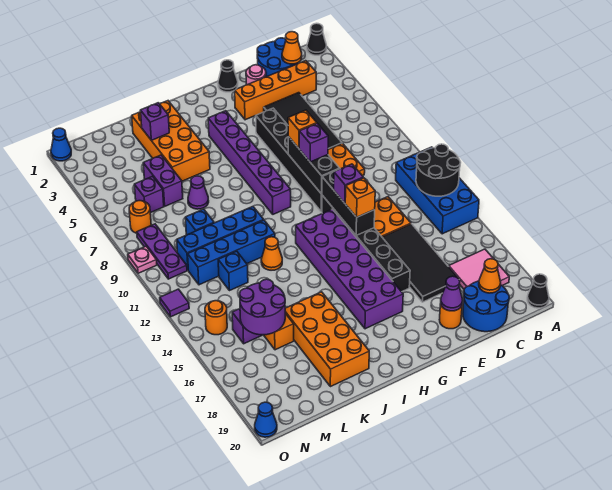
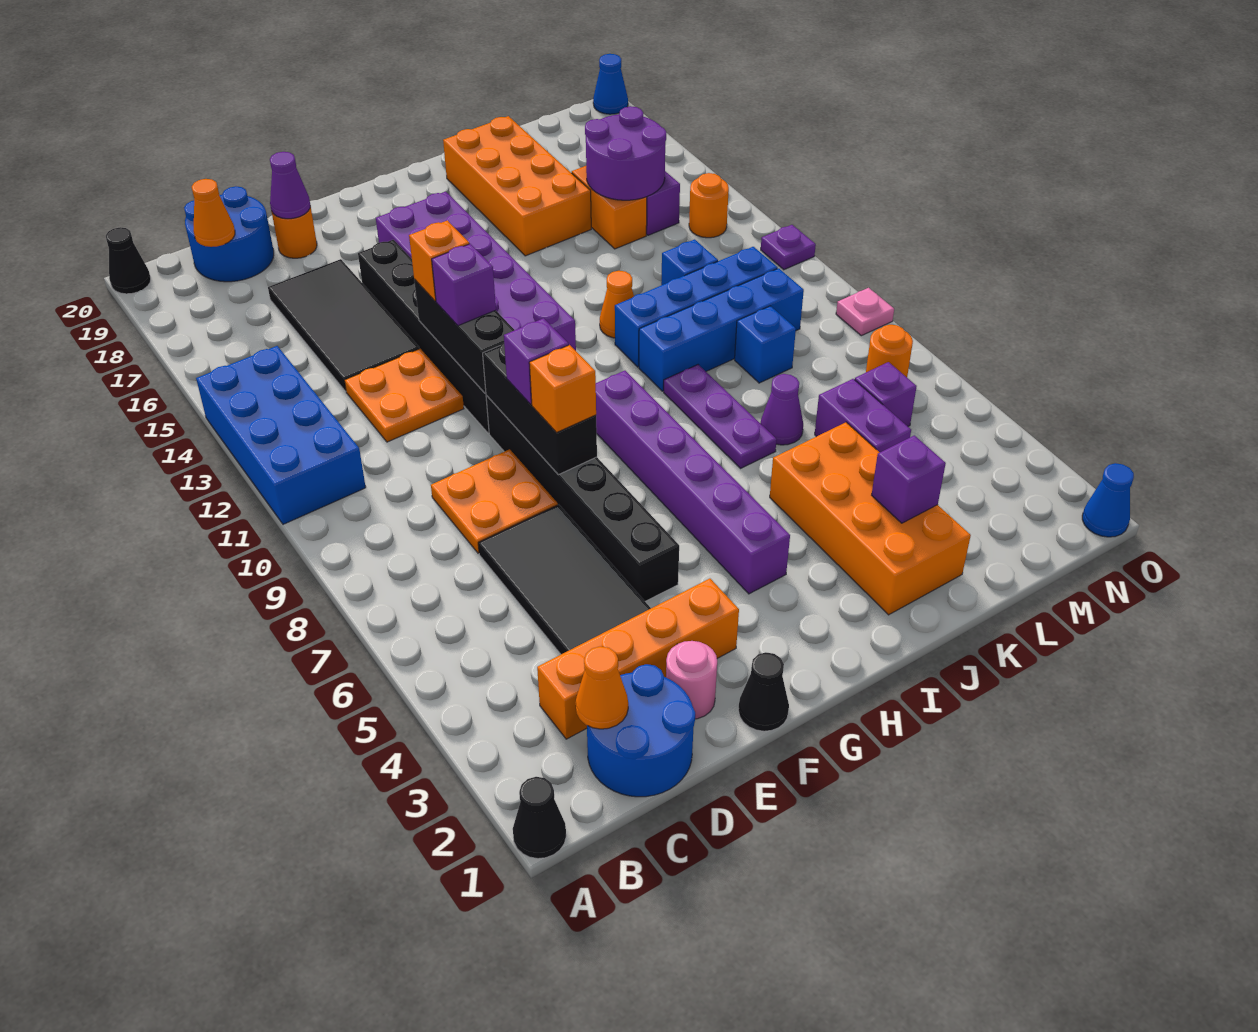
black round brick A12:B13 level 2 -> none
pink tile B17:C18 level 1 -> none
purple plate N8:N10 level 1 -> purple plate J7:J9 level 1
purple tile O12 level 1 -> purple plate O12 level 1

